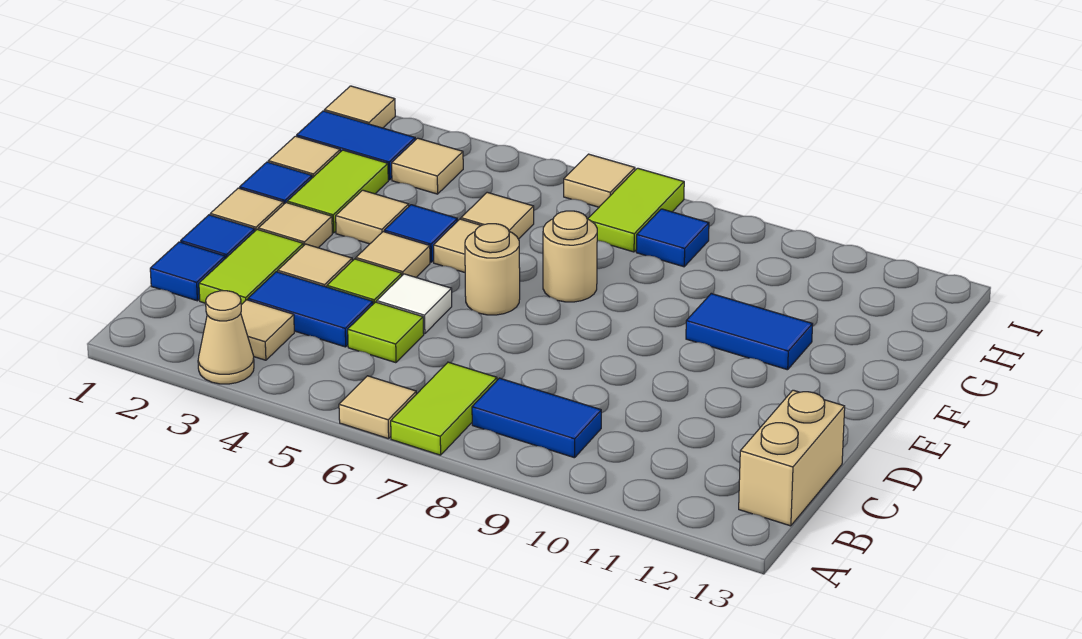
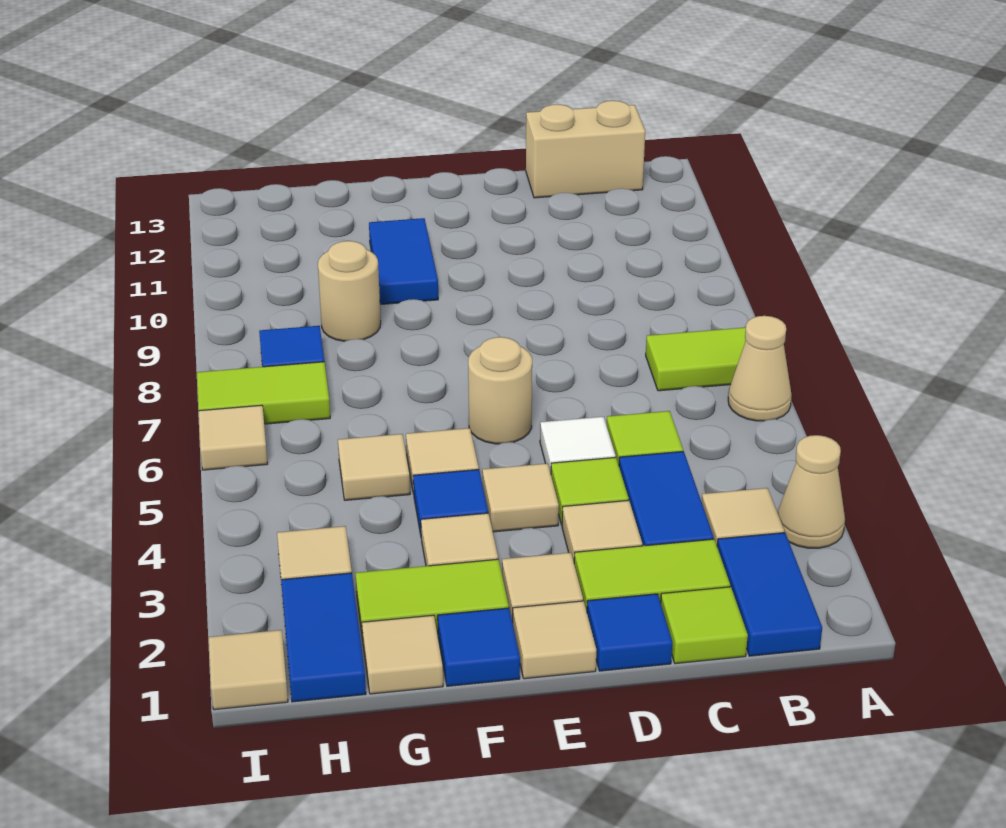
tan tile A6 level 1 -> tan cone A6 level 1
blue tile B8:B9 level 1 -> blue tile B1:B2 level 1
blue tile C1 level 1 -> lime tile C1 level 1
tan round brick F7 level 1 -> tan round brick G9 level 1

